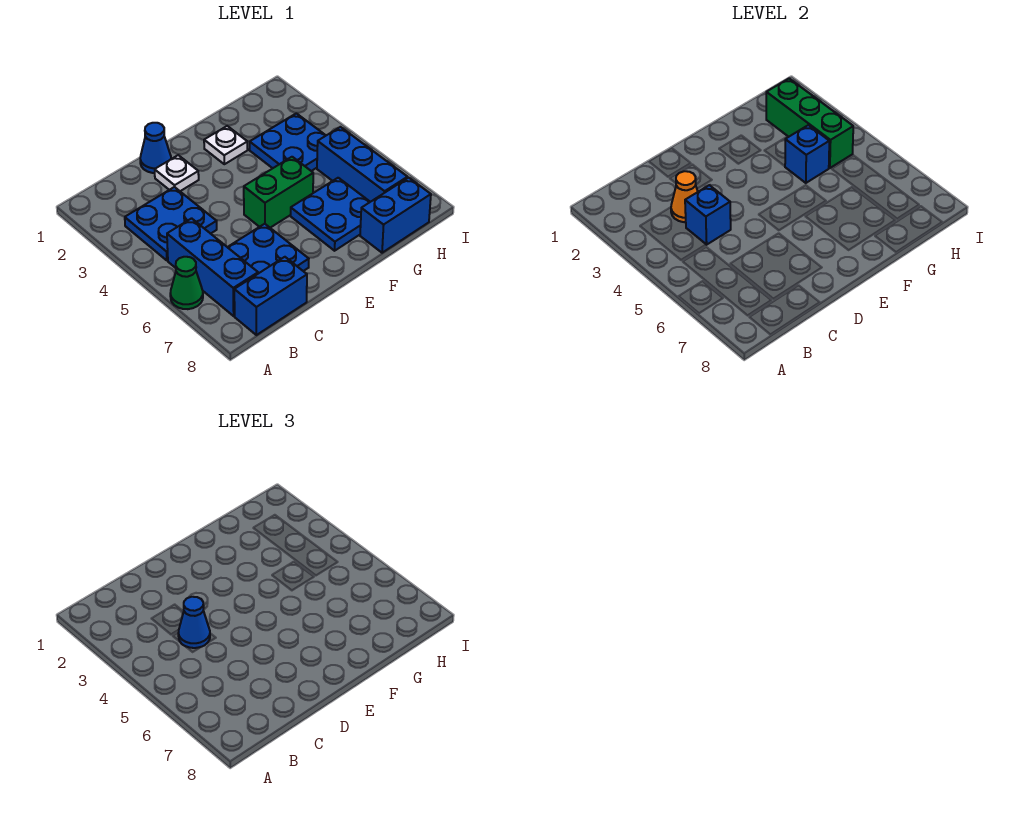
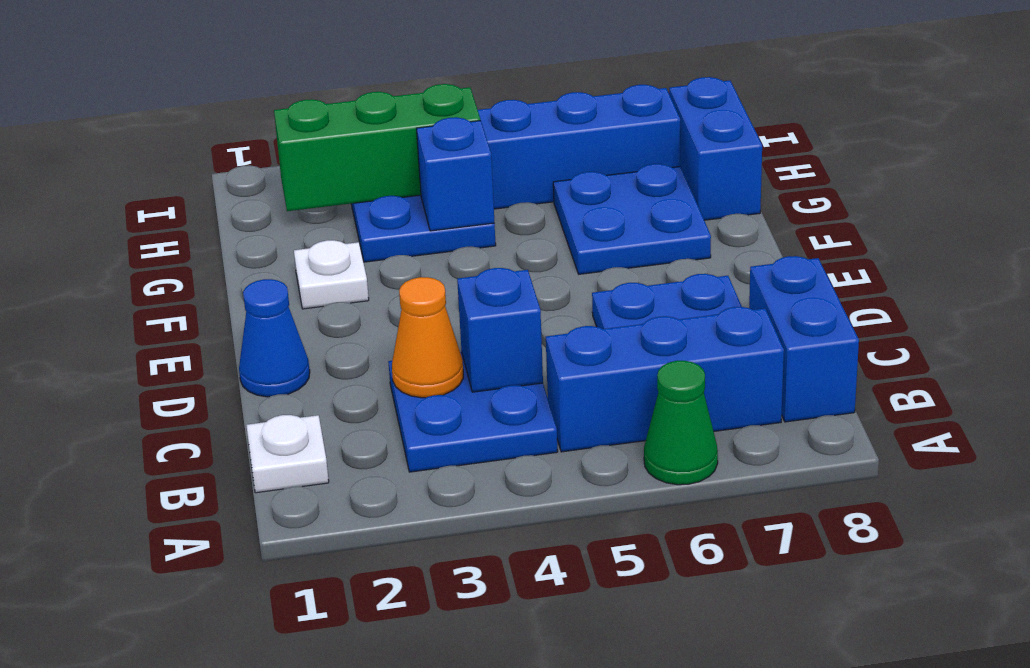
blue cone C4 level 3 -> none
white plate D2 level 1 -> white plate B1 level 1
green brick E5:F5 level 1 -> none

